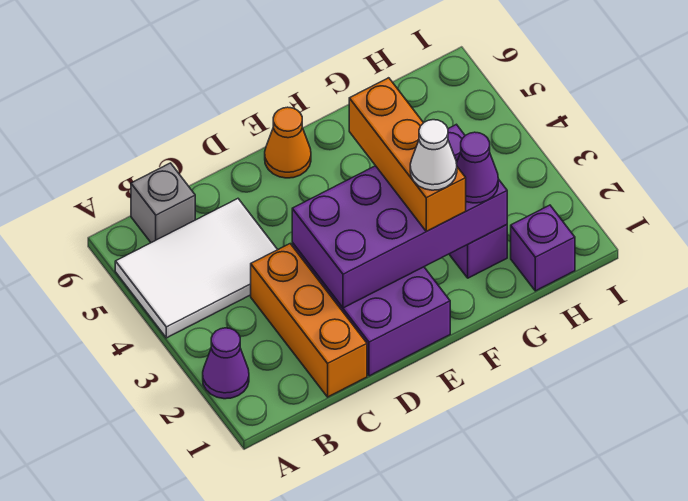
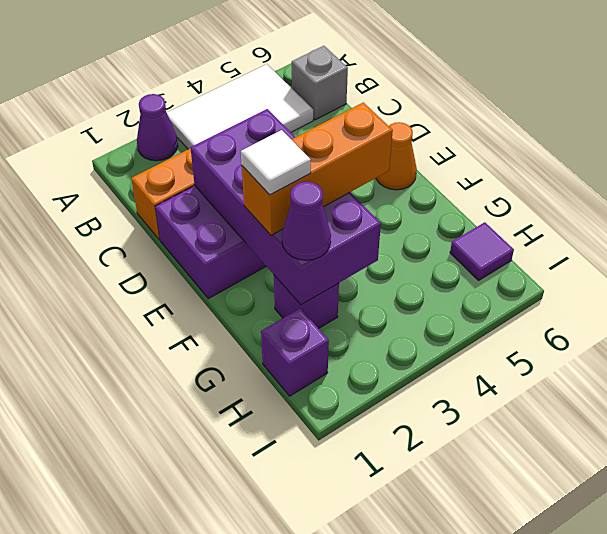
white tile A4:C5 level 1 -> white tile A3:B5 level 1
white cone F2 level 4 -> white tile F2 level 4
none -> purple tile H6 level 1

